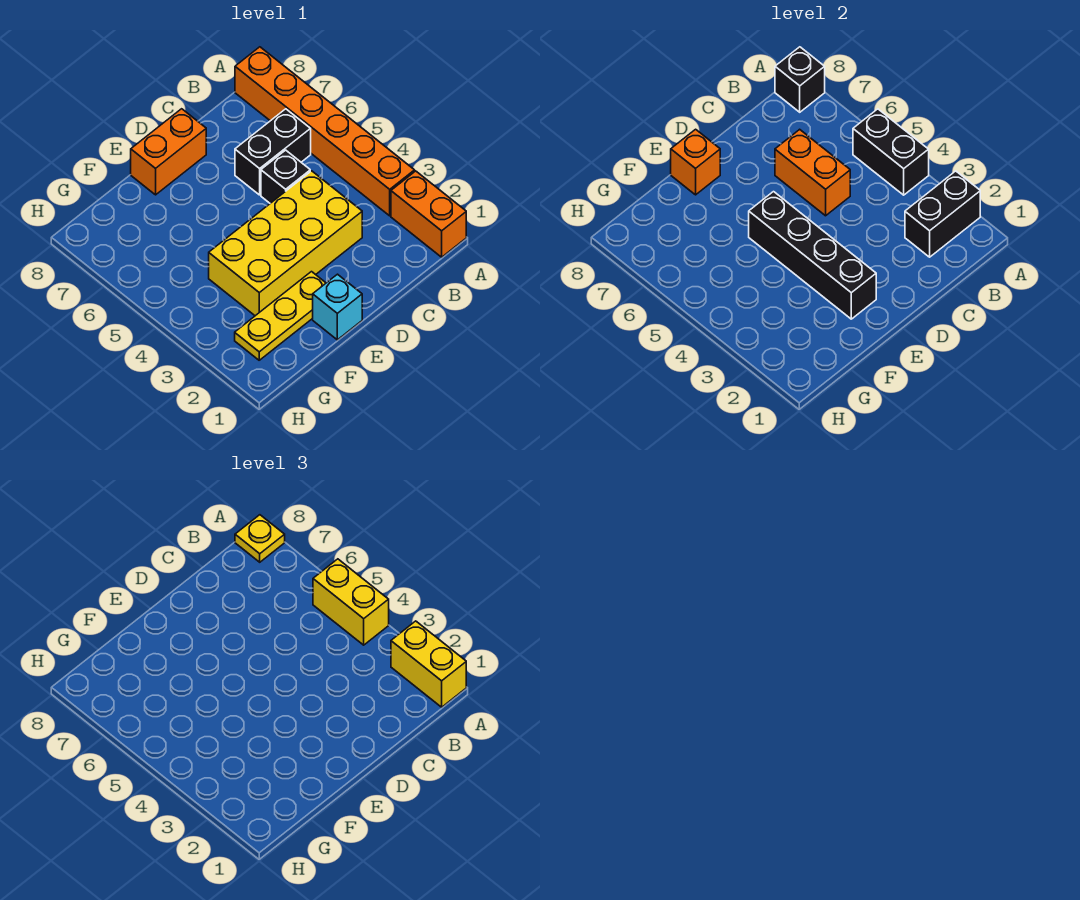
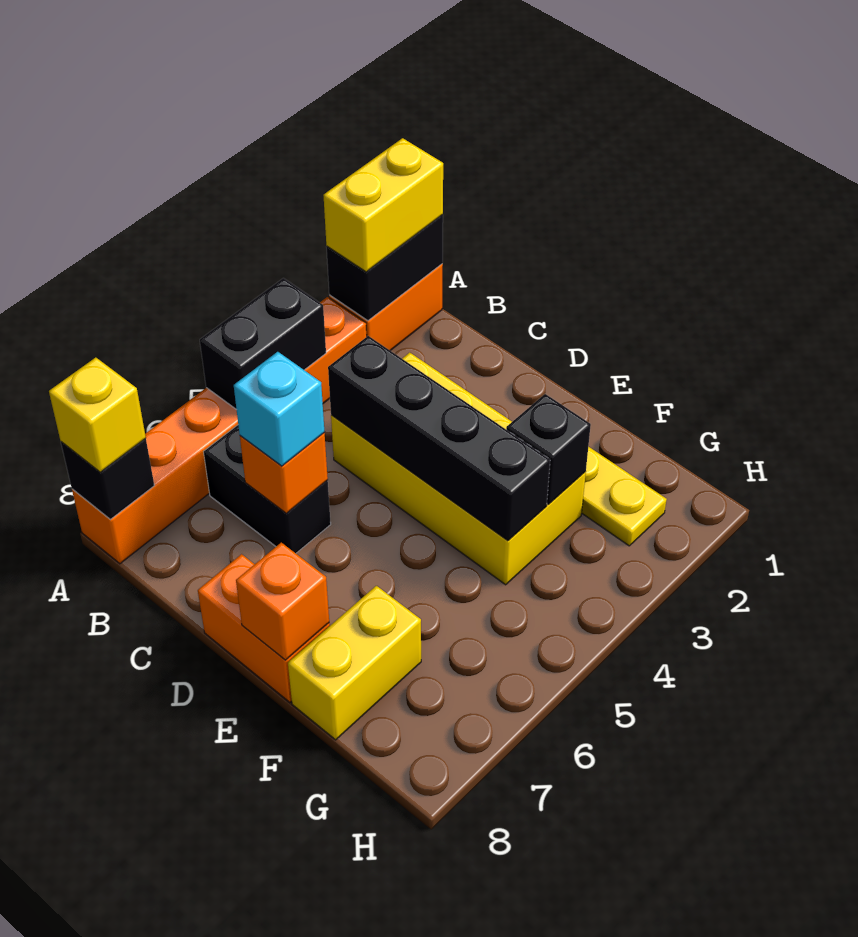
black brick A2:B2 level 2 -> black brick A1:A2 level 2
yellow brick A4:A5 level 3 -> yellow brick F7:F8 level 1
yellow plate A8 level 3 -> yellow brick A8 level 3
black brick C5 level 1 -> black brick F3 level 2
orange brick C5:C6 level 2 -> orange brick C6 level 2
cyan brick E1 level 1 -> cyan brick C6 level 3
black brick E2:E5 level 2 -> black brick C4:F4 level 2

